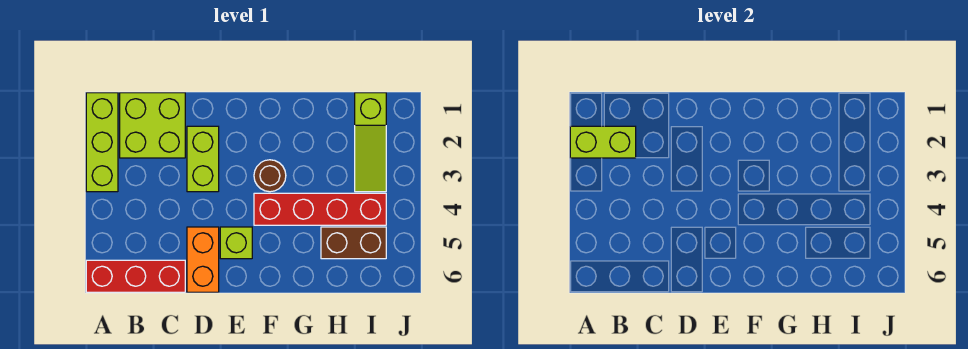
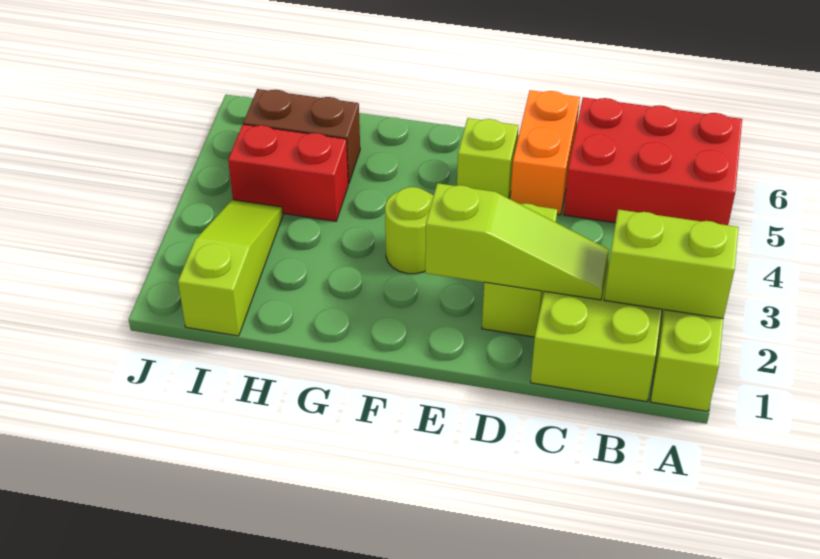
red brick A6:C6 level 1 -> red brick A5:C6 level 1
none -> lime slope C2:E2 level 2 top E
brown round brick F3 level 1 -> lime round brick F3 level 1
red brick F4:I4 level 1 -> red brick H4:I4 level 1

